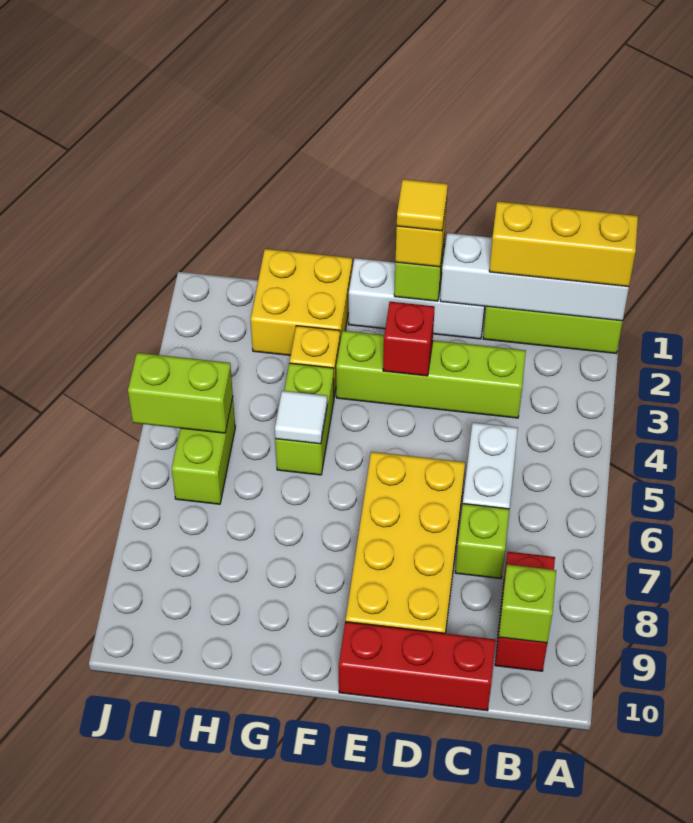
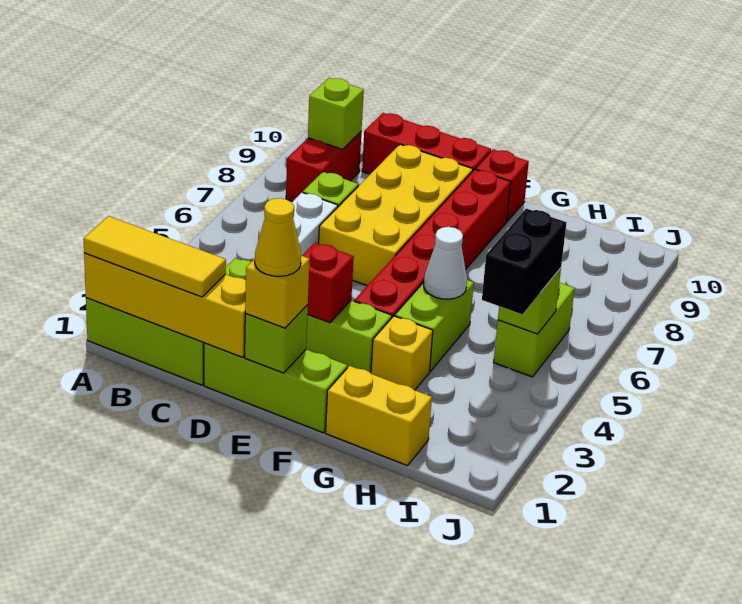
white brick A1:D1 level 2 -> yellow brick A1:D1 level 2
yellow brick A1:C1 level 3 -> yellow tile A1:C1 level 3
white brick D1:F1 level 1 -> lime brick D1:F1 level 1
yellow tile E1 level 4 -> yellow cone E1 level 4
none -> red brick F4:F9 level 1
none -> red brick F10 level 1
yellow brick G1:H2 level 1 -> yellow brick G1:H1 level 1
white tile G5 level 2 -> white cone G5 level 2
none -> black brick I4:I5 level 3
lime brick I5:J5 level 2 -> lime brick I5 level 2

